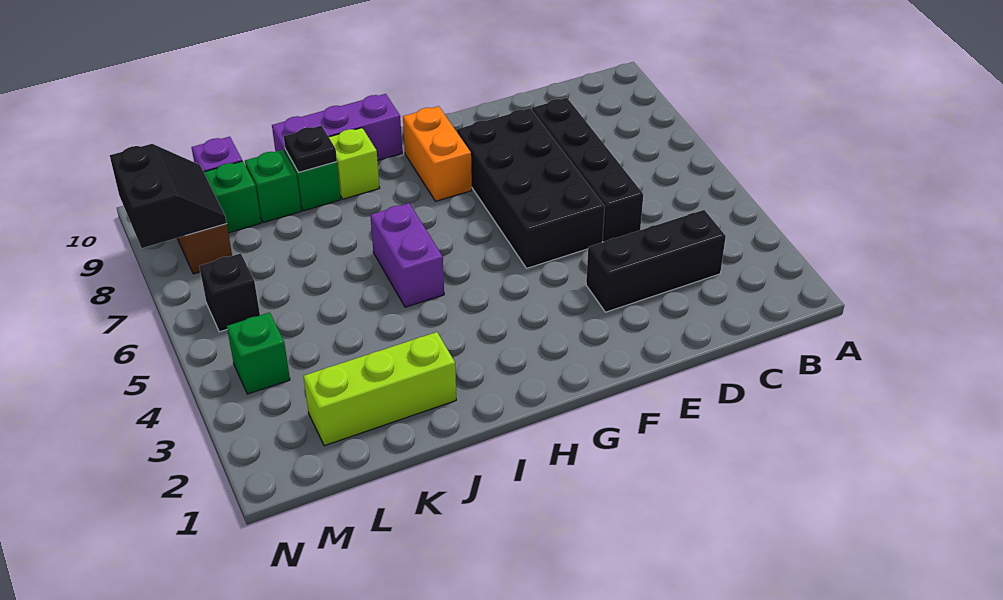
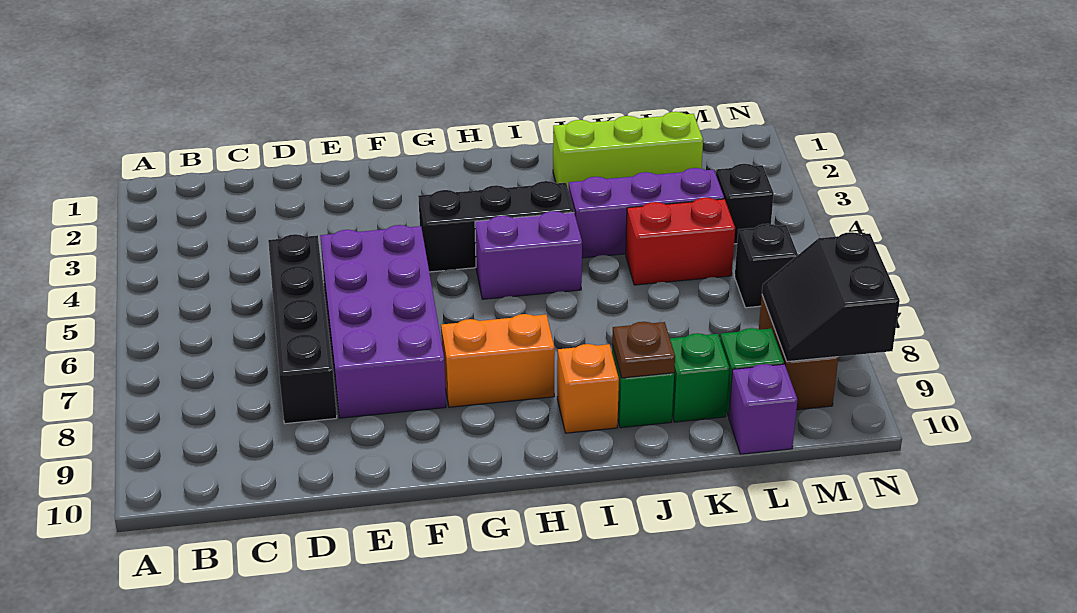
black brick C3:E3 level 1 -> black brick G4:I4 level 1
black brick E5:F8 level 1 -> purple brick E5:F8 level 1
orange brick G8:G9 level 1 -> orange brick G8:H8 level 1
purple brick H10:J10 level 1 -> purple brick J4:L4 level 1
purple brick I5:I6 level 1 -> purple brick H5:I5 level 1
lime brick I9 level 1 -> orange brick I9 level 1
black plate J9 level 2 -> brown plate J9 level 2
none -> red brick K5:L5 level 1
green brick M4 level 1 -> black brick M4 level 1

